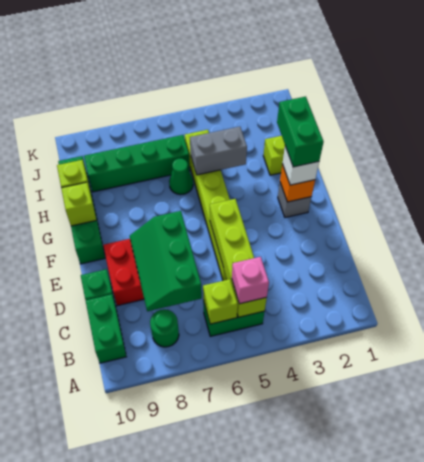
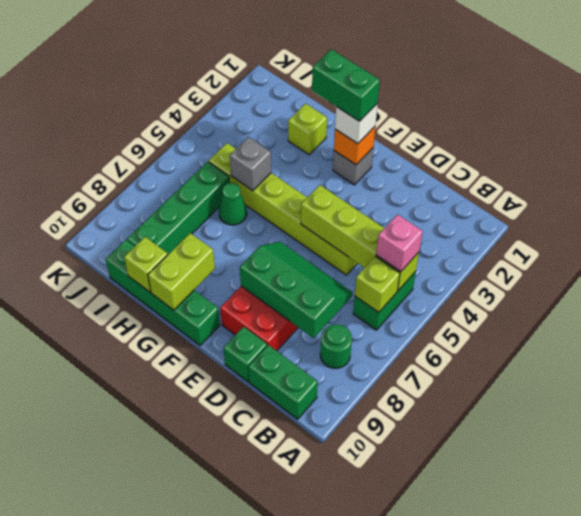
green slope C7:E8 level 2 top 7 -> green slope C7:E8 level 2 top 8
lime brick G10 level 2 -> lime brick G9:G10 level 2
grey brick H4:H5 level 2 -> grey brick H5 level 2

